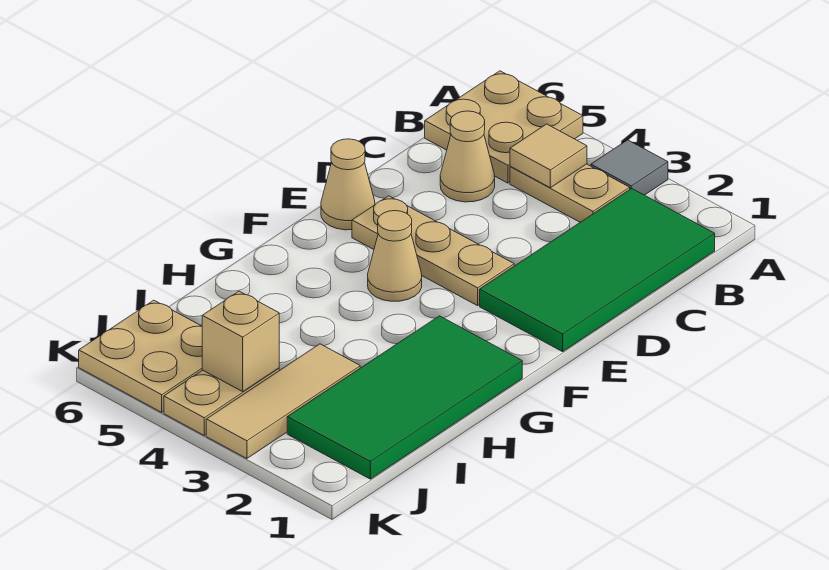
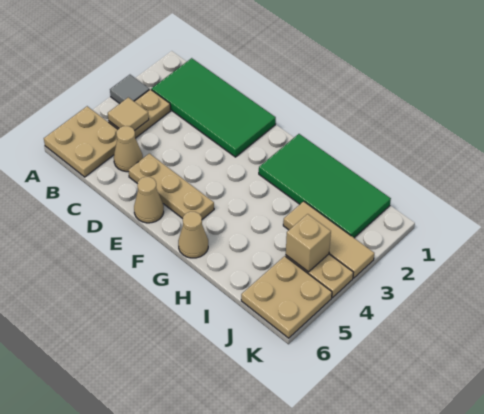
tan plate E3:E5 level 1 -> tan plate D5:F5 level 1
tan cone F4 level 1 -> tan cone G6 level 1

